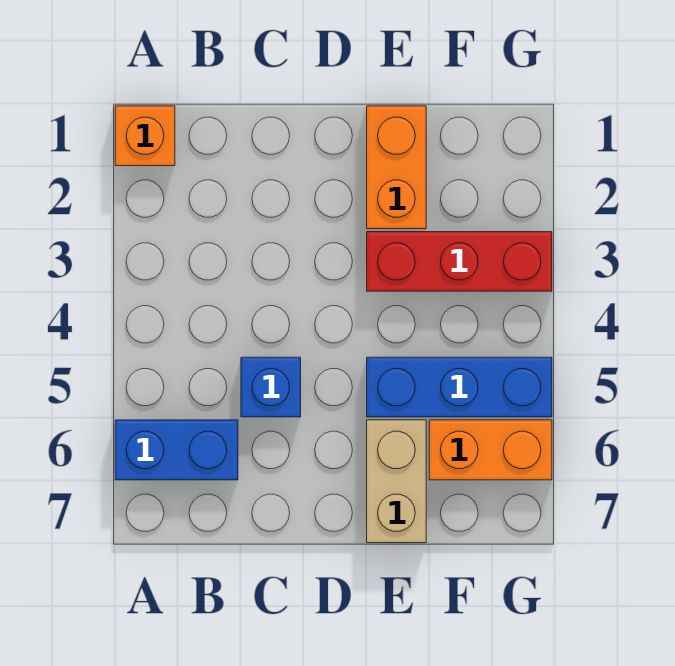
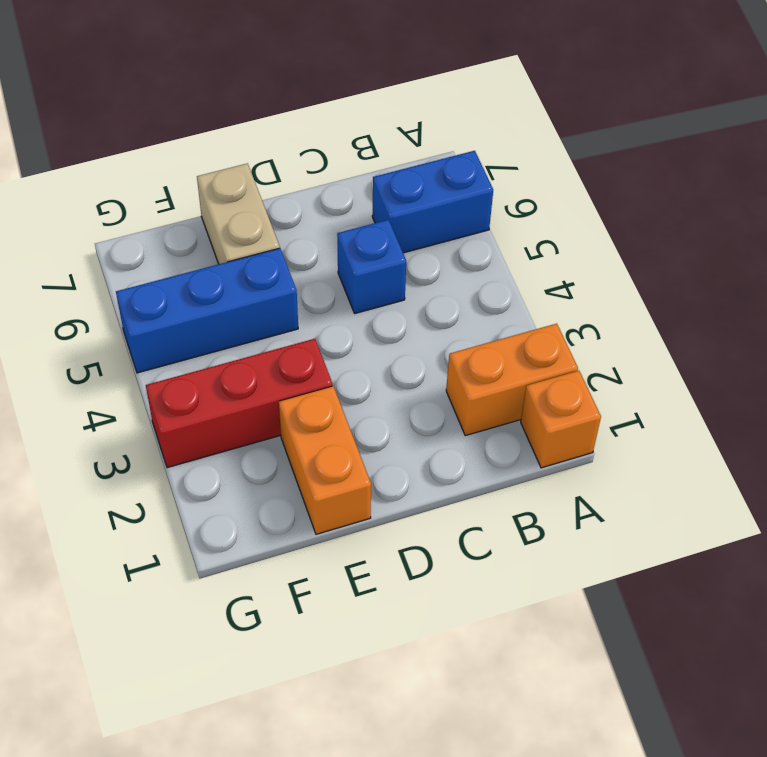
orange brick F6:G6 level 1 -> orange brick A2:B2 level 1

